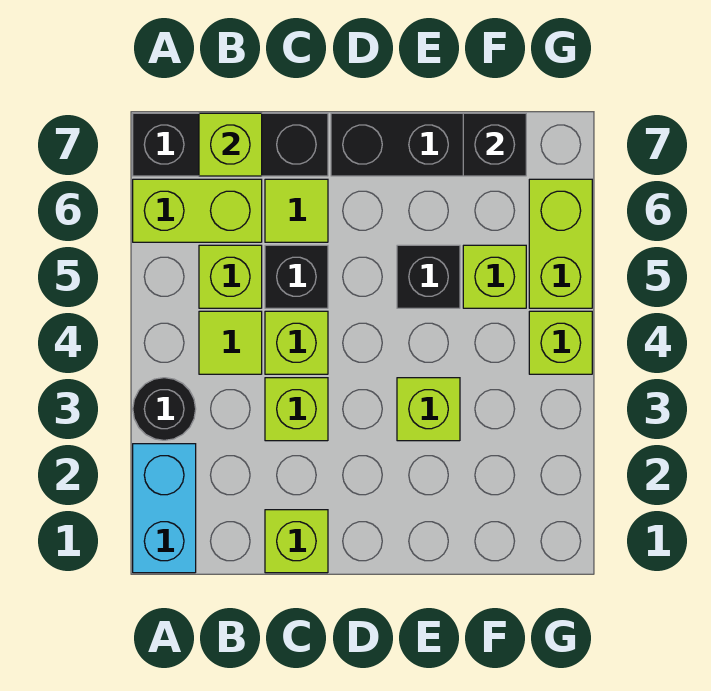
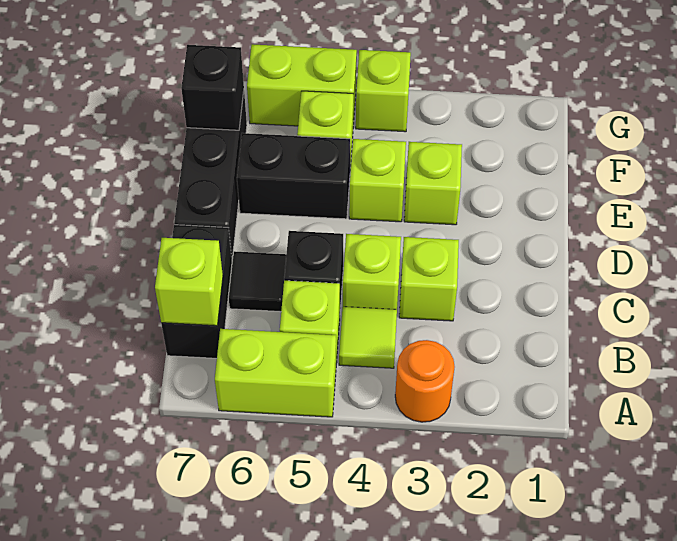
cyan brick A1:A2 level 1 -> none
black round brick A3 level 1 -> orange round brick A3 level 1
lime brick A6:B6 level 1 -> lime brick A5:A6 level 1
black brick A7:C7 level 1 -> black brick B7:C7 level 1
lime brick C1 level 1 -> lime brick E4 level 1
lime tile C6 level 1 -> black tile C6 level 1
black brick E5 level 1 -> black brick E5:E6 level 1

